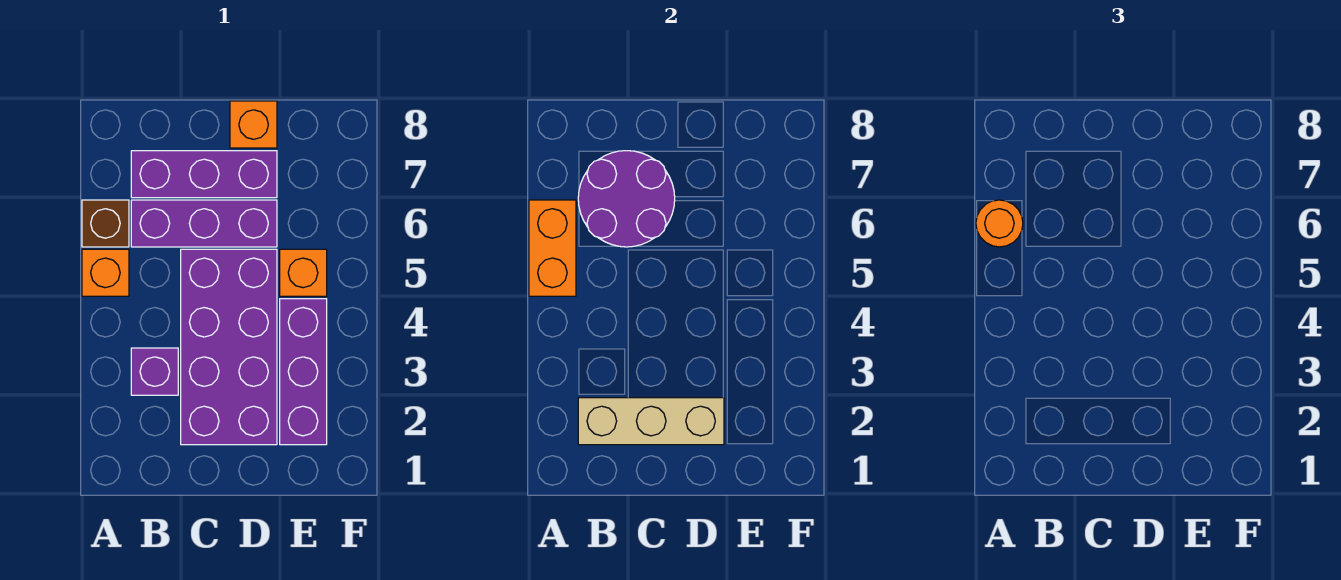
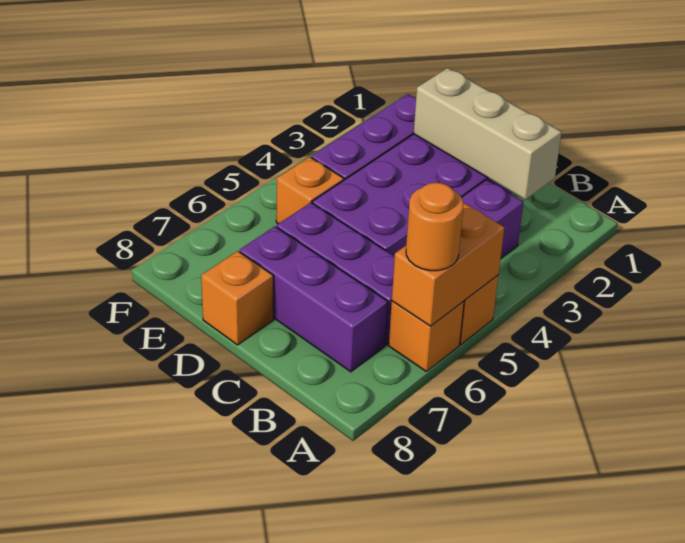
brown brick A6 level 1 -> orange brick A6 level 1
purple round brick B6:C7 level 2 -> none

